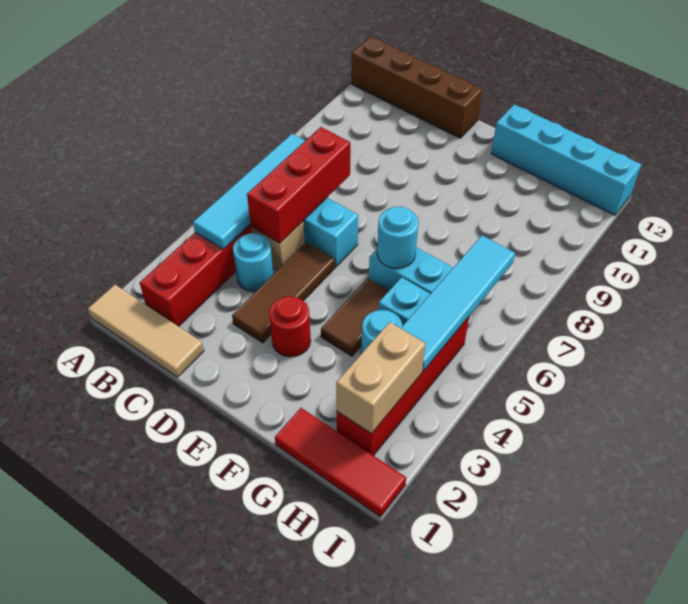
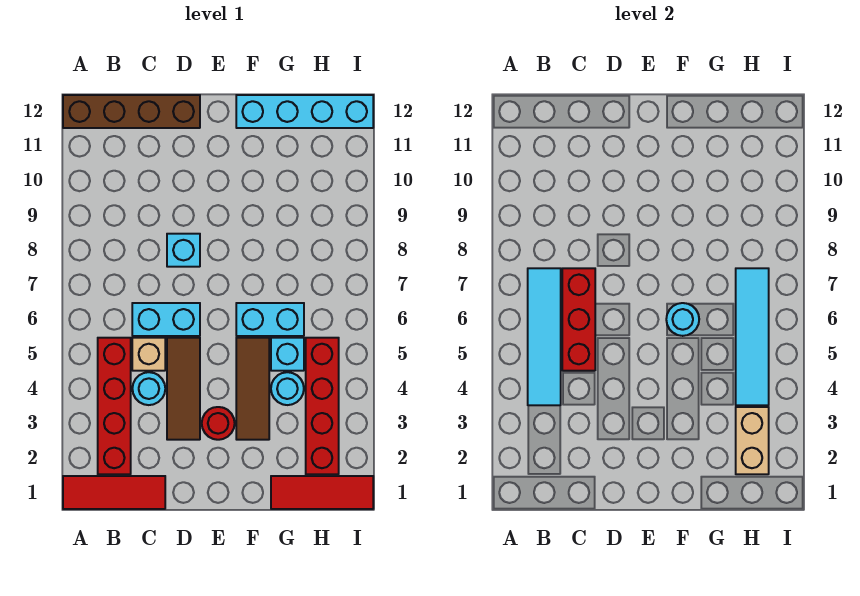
tan tile A1:C1 level 1 -> red tile A1:C1 level 1
none -> cyan brick D8 level 1
brown tile F4:F5 level 1 -> brown tile F3:F5 level 1

